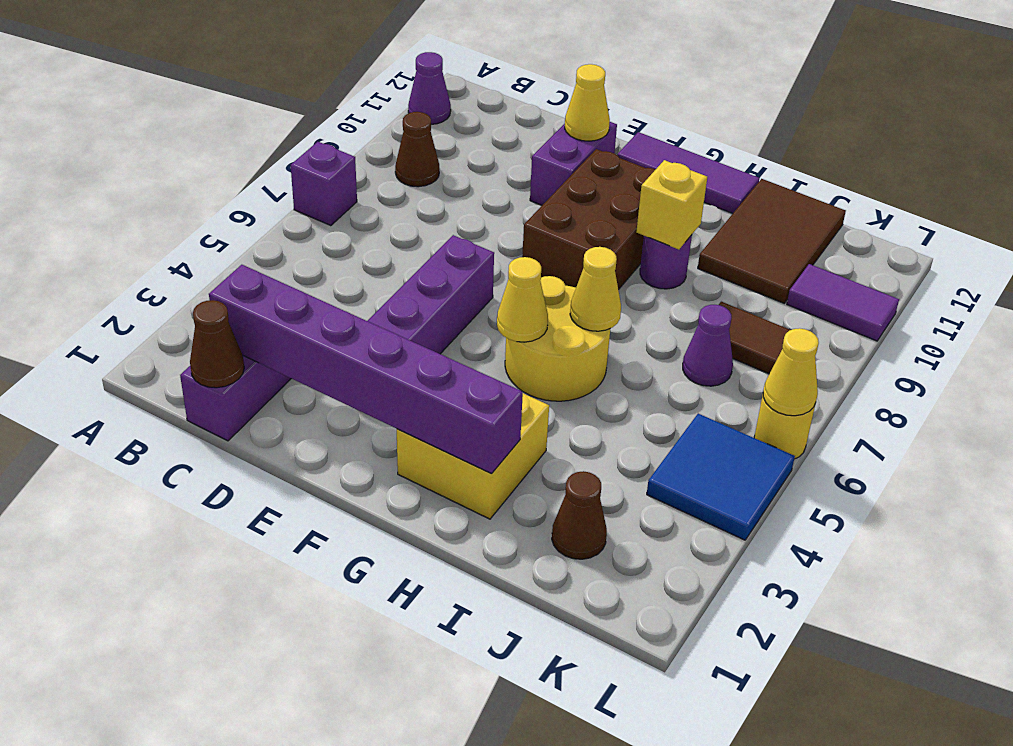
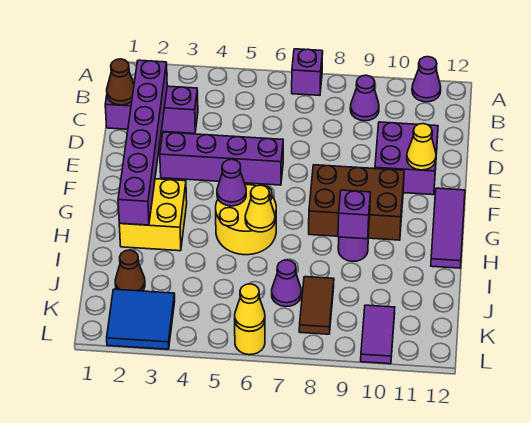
brown cone B9 level 1 -> purple cone B9 level 1
purple brick E10:E11 level 1 -> purple brick D10:E11 level 1
yellow cone G5 level 2 -> purple cone G5 level 2
yellow brick H9 level 2 -> purple brick H9 level 2
brown tile I10:J12 level 1 -> none
blue tile K4:L5 level 1 -> blue tile K2:L3 level 1

